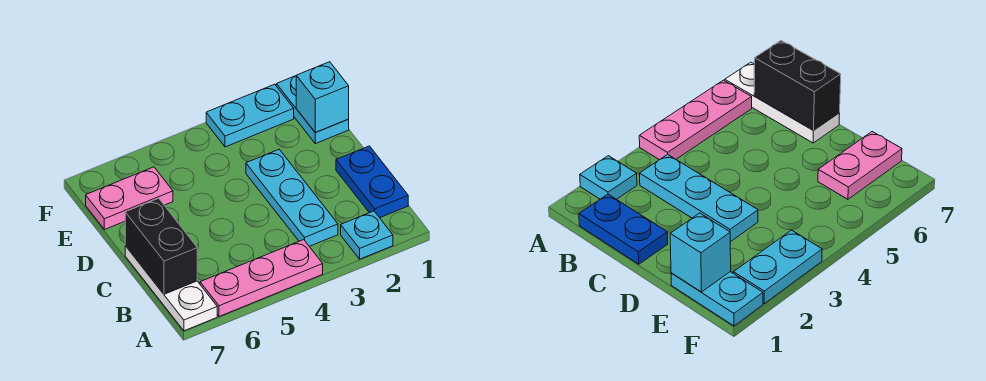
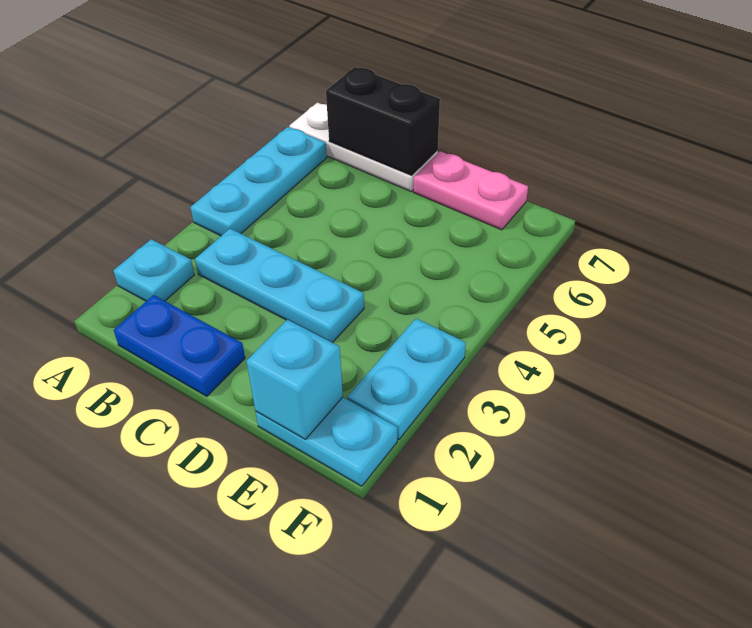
pink plate A4:A6 level 1 -> cyan plate A4:A6 level 1
pink plate E6:E7 level 1 -> pink plate D7:E7 level 1

